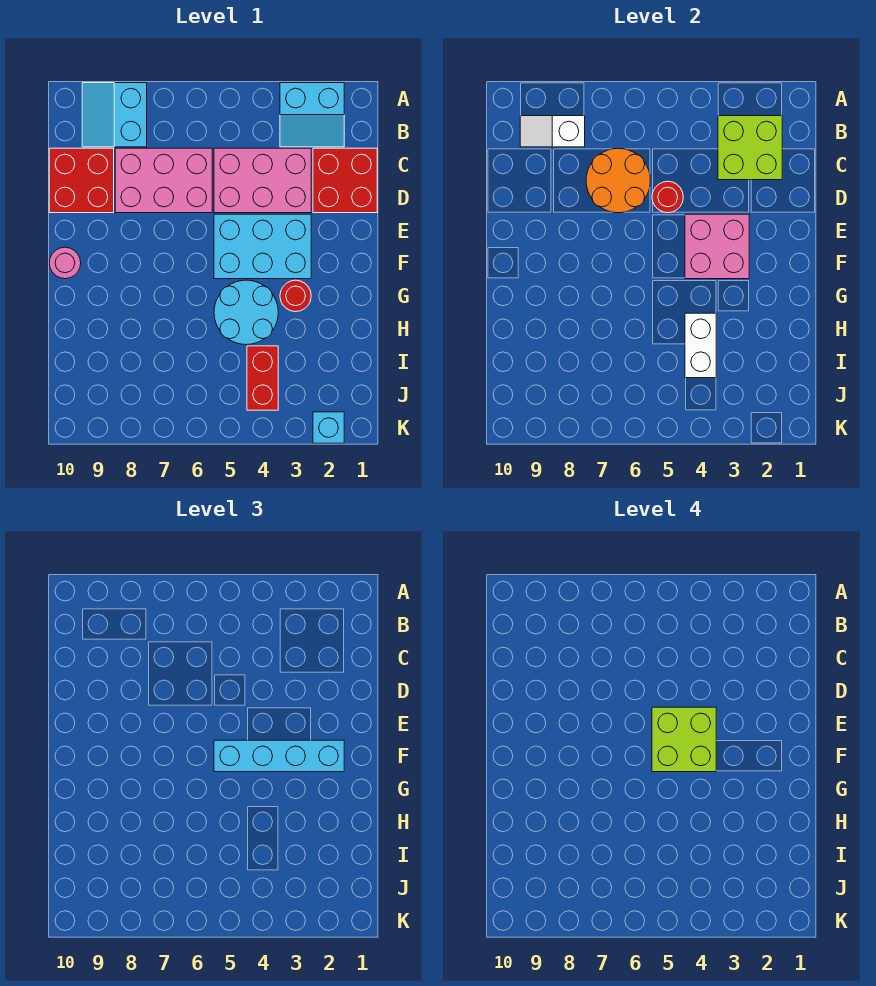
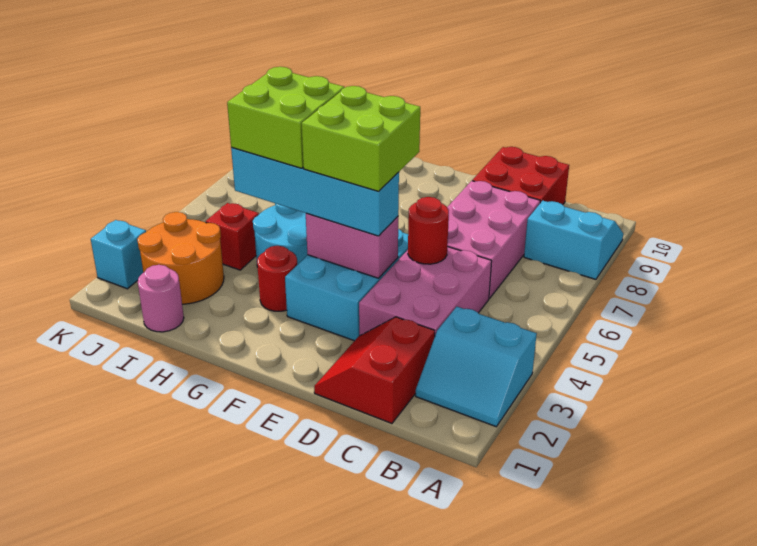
cyan slope A2:B3 level 1 top A -> cyan slope A2:B3 level 1 top 3
lime brick B2:C3 level 2 -> lime brick G4:H5 level 4
white slope B8:B9 level 2 top 8 -> none
red brick C1:D2 level 1 -> red slope C1:D2 level 1 top C
orange round brick C6:D7 level 2 -> orange round brick I2:J3 level 1
pink brick E3:F4 level 2 -> pink brick E4:F4 level 2
cyan brick F2:F5 level 3 -> cyan brick E4:H4 level 3
pink round brick F10 level 1 -> pink round brick I1 level 1
white brick H4:I4 level 2 -> none
red brick I4:J4 level 1 -> red brick I4 level 1

